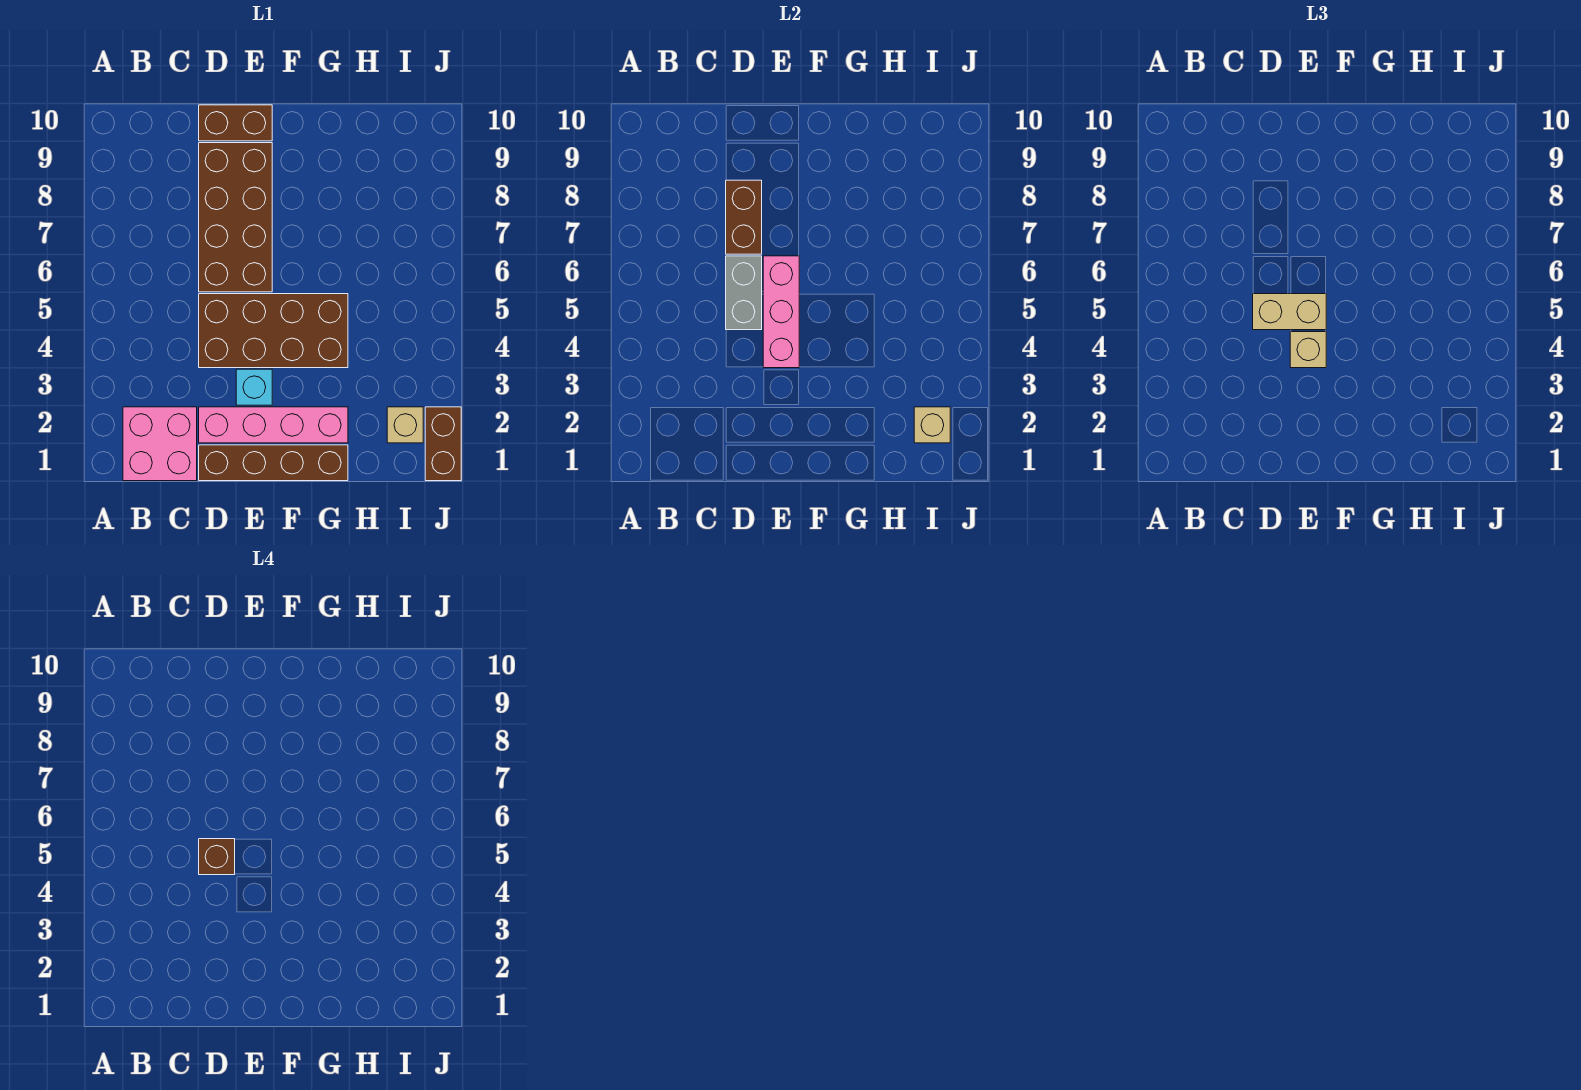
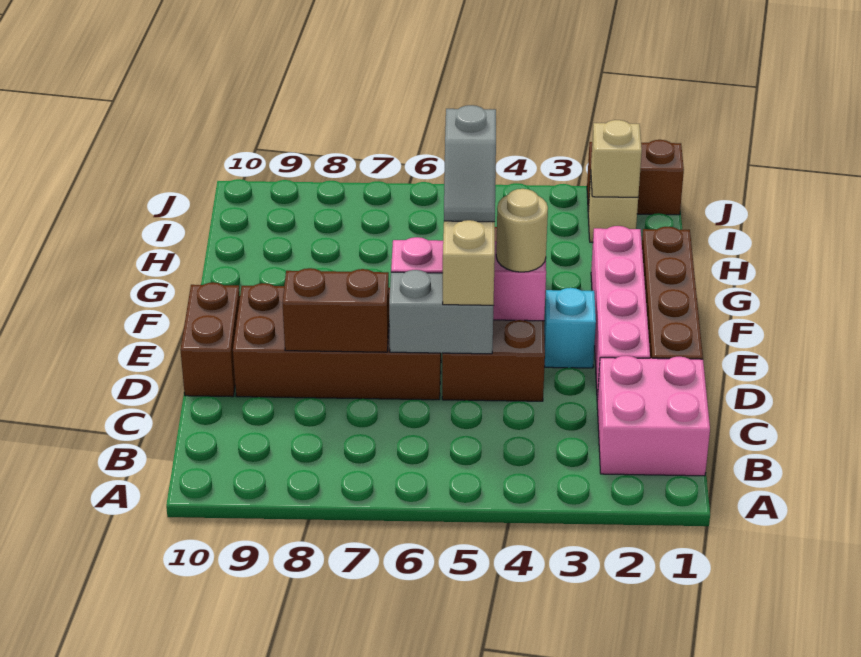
brown brick D5 level 4 -> none
tan brick E4 level 3 -> tan round brick E4 level 3
none -> grey slope E5:F5 level 4 top F

